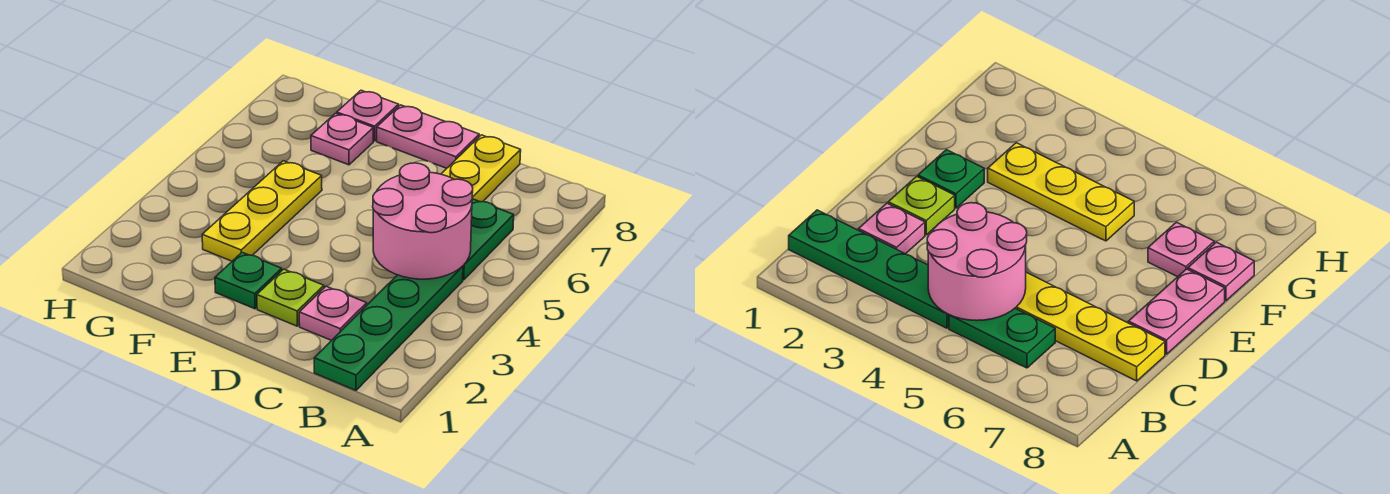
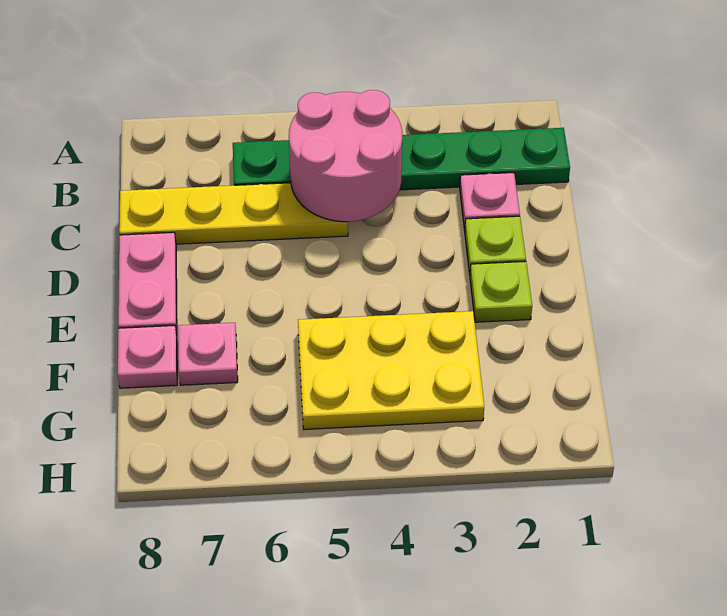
green plate E2 level 1 -> lime plate E2 level 1
yellow plate F3:F5 level 1 -> yellow plate F3:G5 level 1

